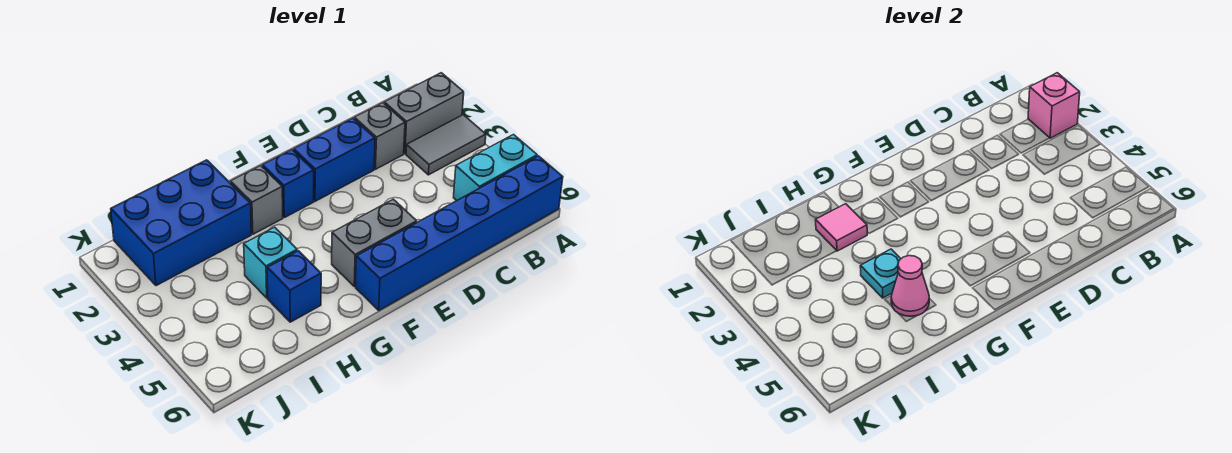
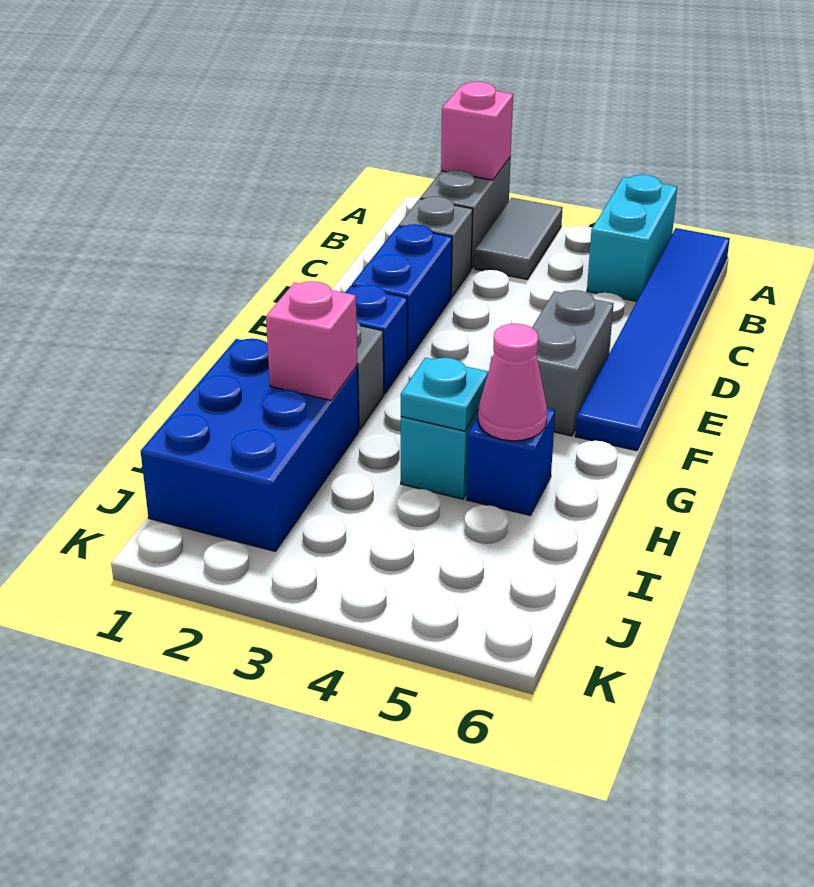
blue brick A6:F6 level 1 -> blue tile A6:F6 level 1
pink tile H2 level 2 -> pink brick H2 level 2

